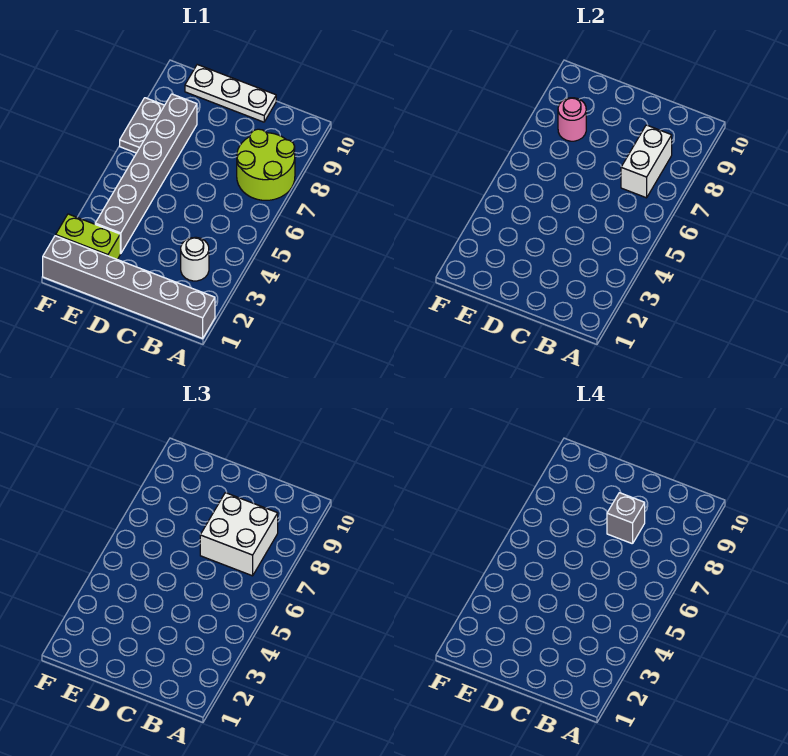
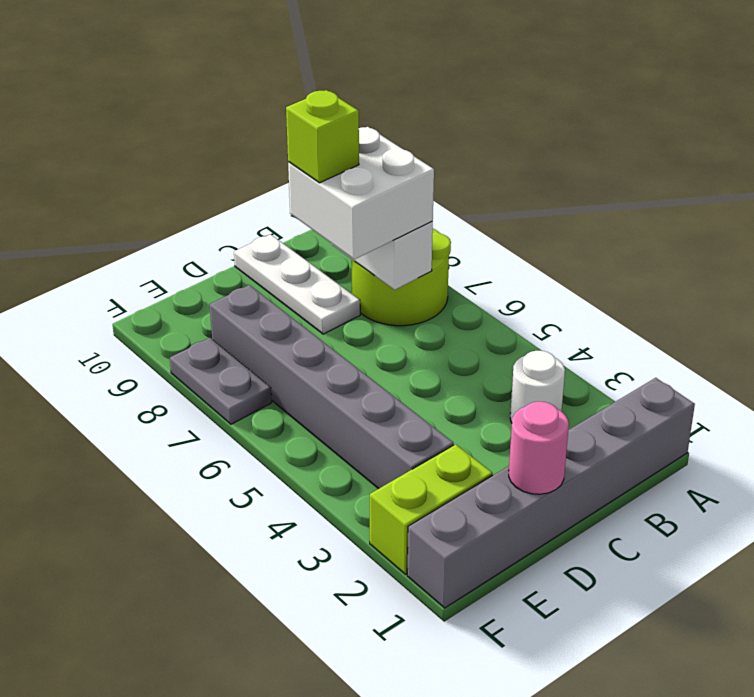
grey brick C8 level 4 -> lime brick C8 level 4
white plate C10:E10 level 1 -> white plate C8:C10 level 1
pink round brick E8 level 2 -> pink round brick D1 level 2

